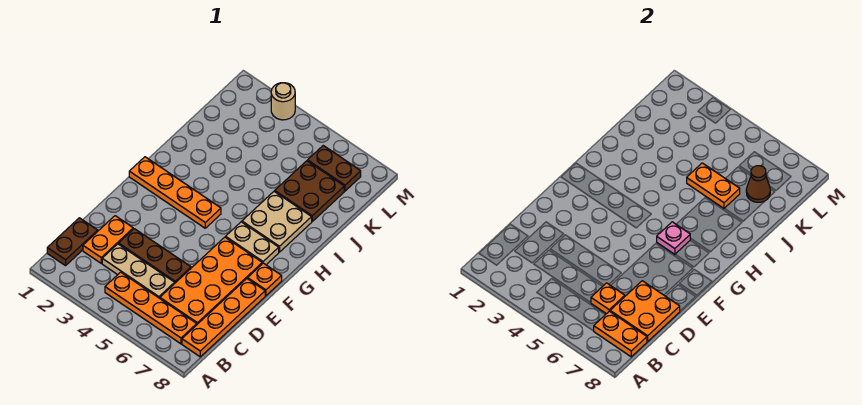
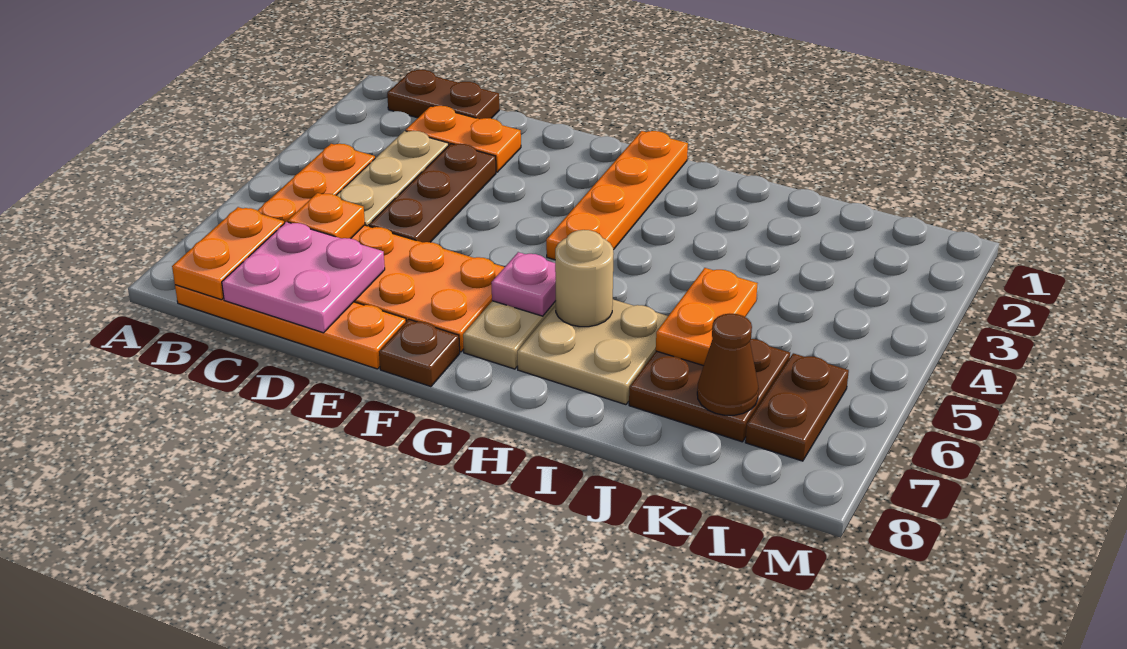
orange plate C7:D8 level 2 -> pink plate C7:D8 level 2
orange plate F8 level 1 -> brown plate F8 level 1
tan round brick M3 level 1 -> tan round brick H6 level 2

